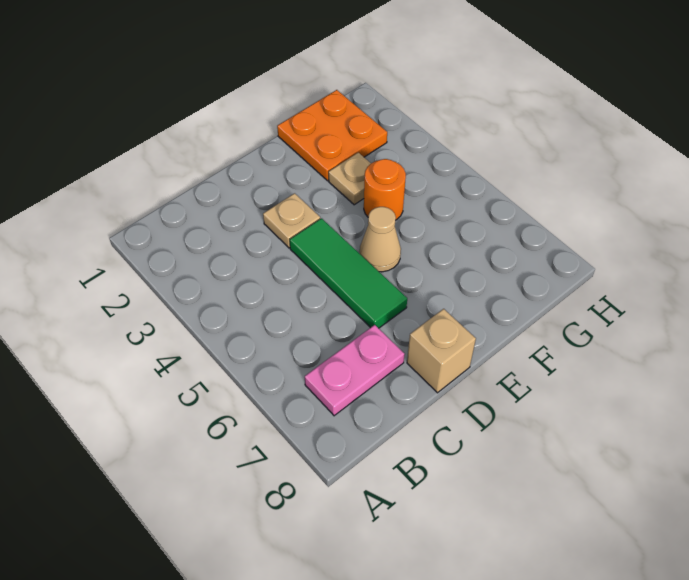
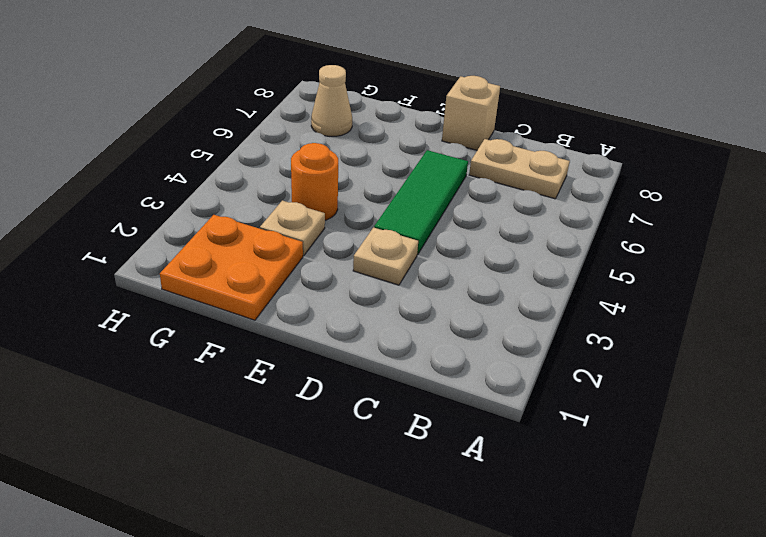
pink plate B7:C7 level 1 -> tan plate B7:C7 level 1
tan cone E5 level 1 -> tan cone G7 level 1

